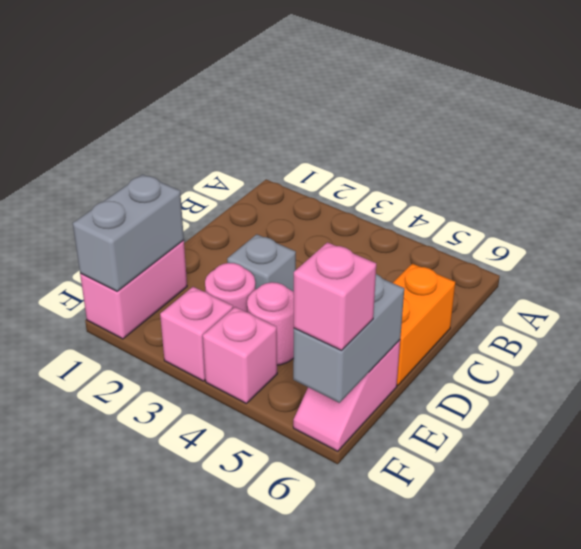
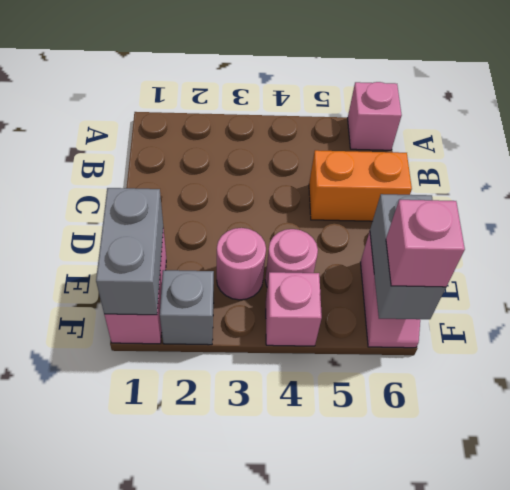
orange brick C6:D6 level 1 -> orange brick C5:C6 level 1
grey brick D3 level 1 -> grey brick F2 level 1
pink brick F3 level 1 -> pink brick A6 level 1

